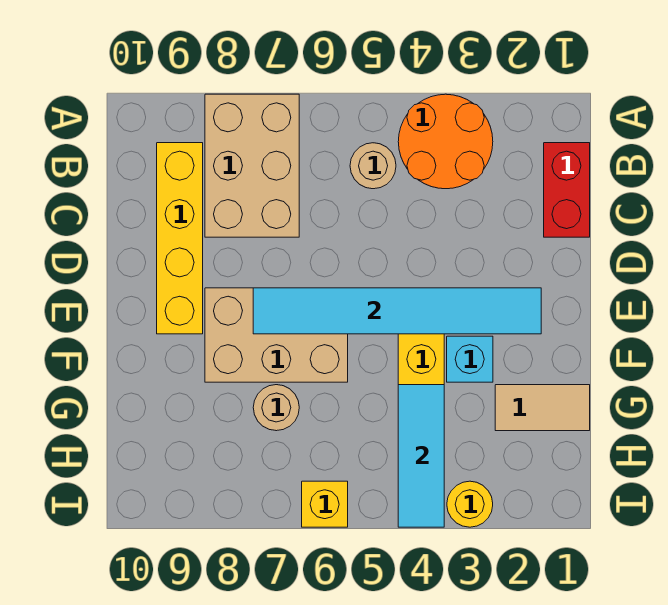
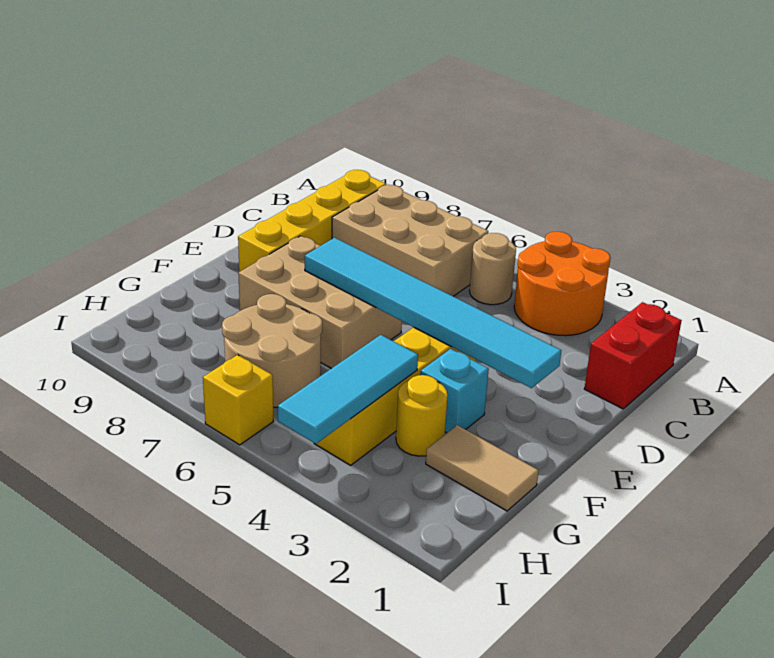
tan brick A7:C8 level 1 -> tan brick B6:C8 level 1
tan round brick G7 level 1 -> tan round brick G6:H7 level 1
yellow round brick I3 level 1 -> yellow round brick G3 level 1

